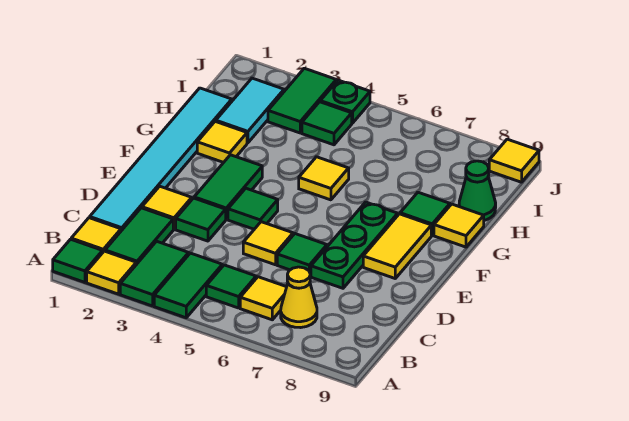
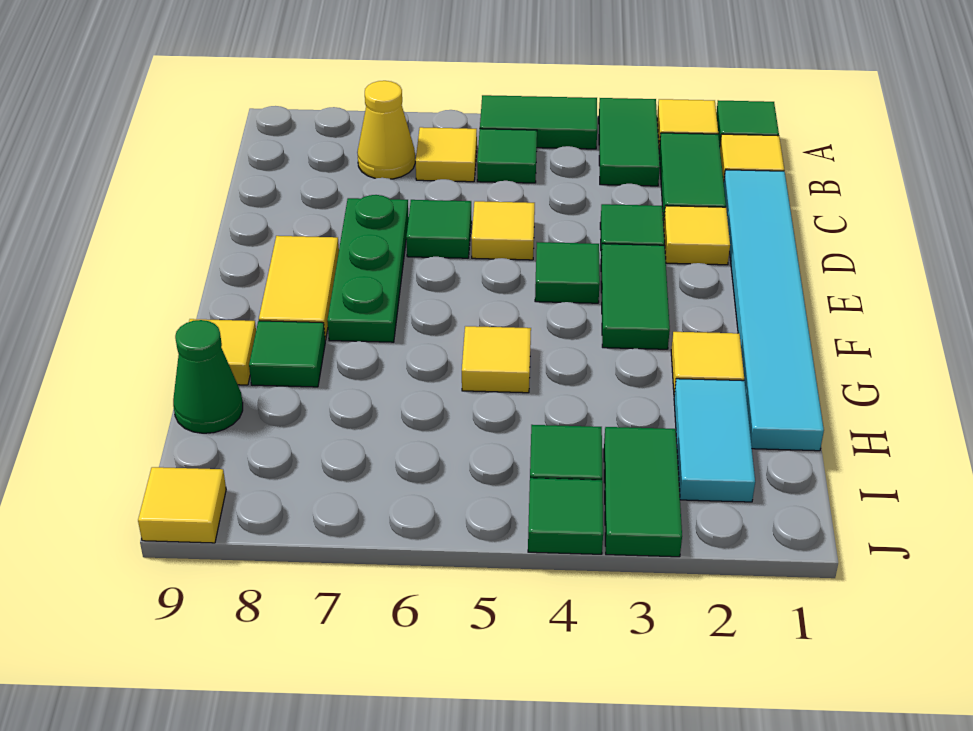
green tile A4:B4 level 1 -> green tile A4:A5 level 1
green plate J4 level 1 -> green tile J4 level 1

